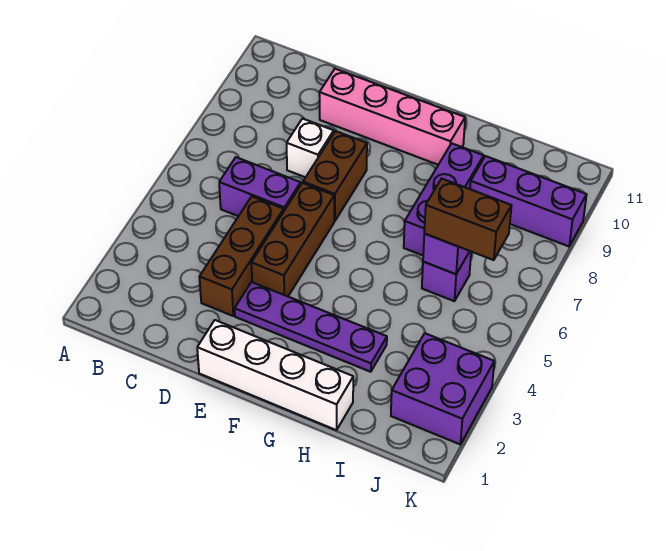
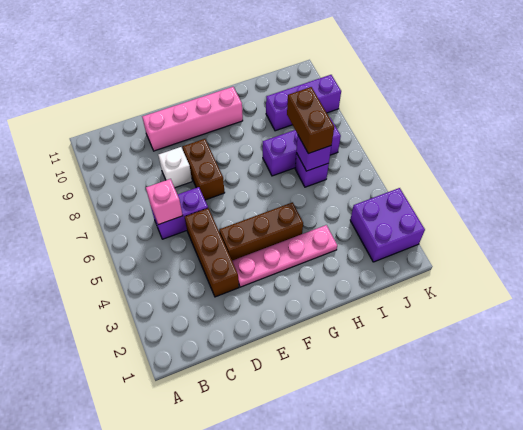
none -> pink brick C6 level 2
white brick E1:H1 level 1 -> none
purple plate E3:H3 level 1 -> pink plate E3:H3 level 1
brown brick E4:E6 level 1 -> brown brick E4:G4 level 1
purple brick H7:H9 level 1 -> purple brick H7:J7 level 1
brown brick I6:J6 level 3 -> brown brick I6:I7 level 3

